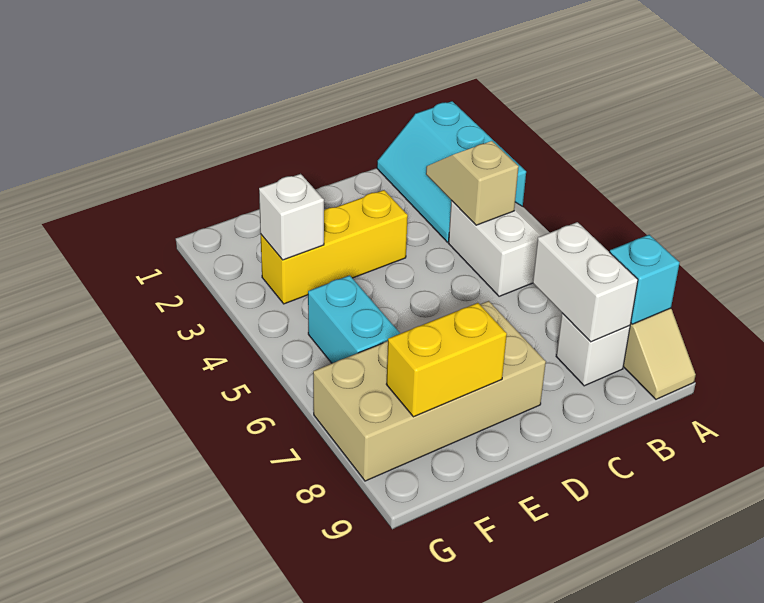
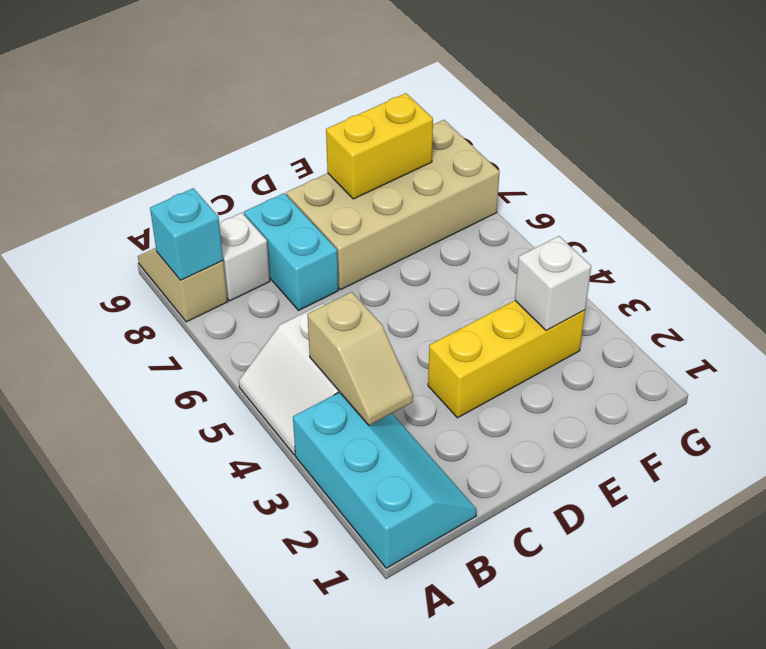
white brick B7:B8 level 2 -> none
cyan brick F5:F6 level 1 -> cyan brick C7:C8 level 1

